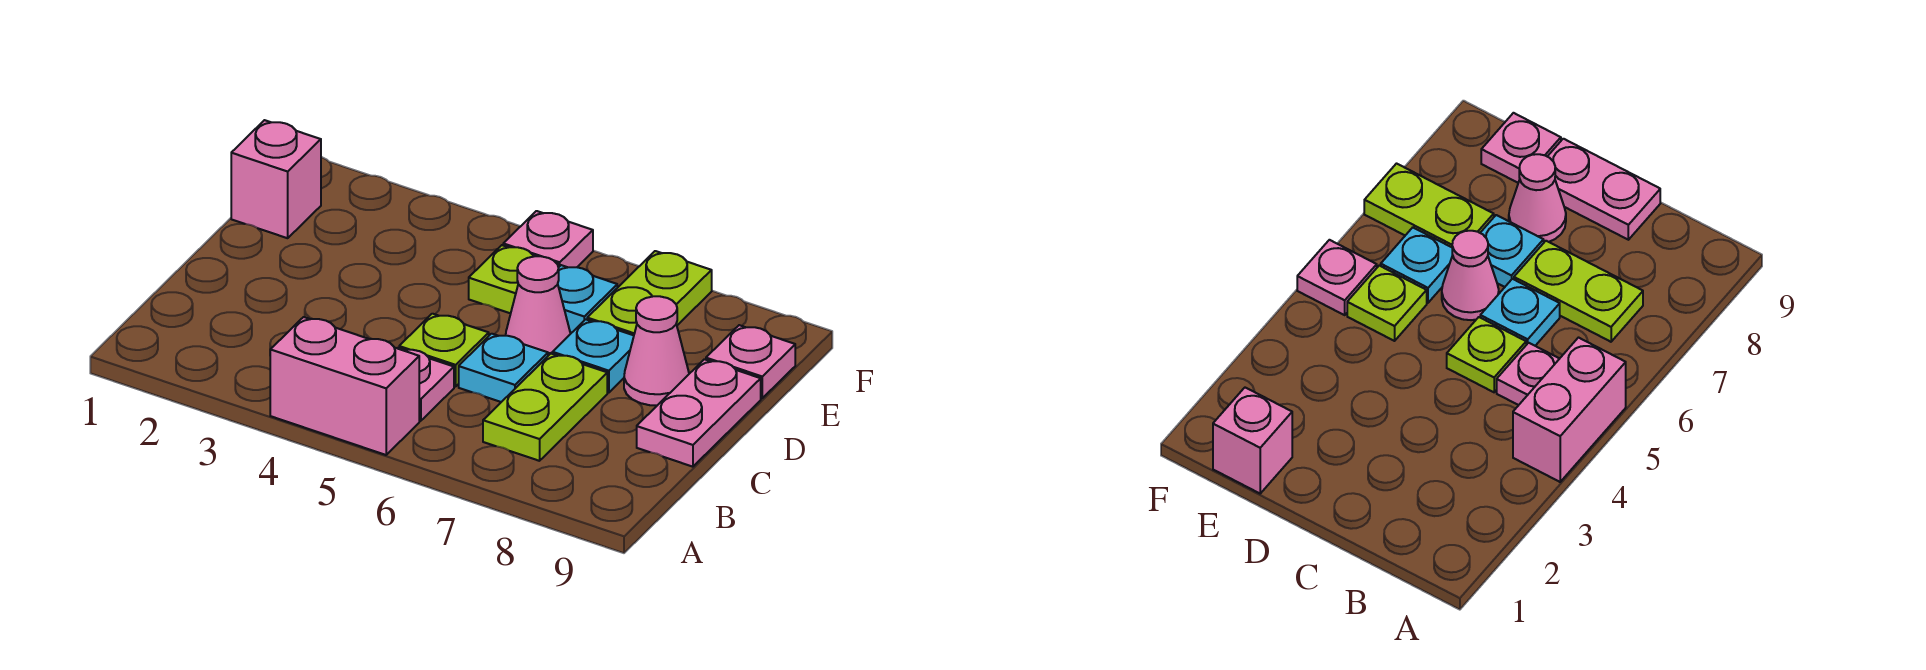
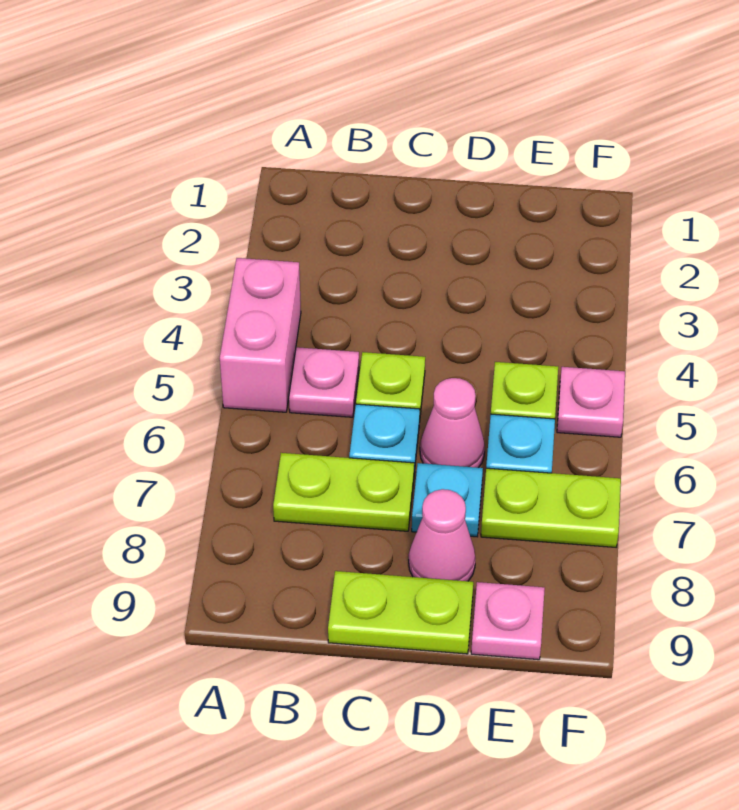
pink plate C9:D9 level 1 -> lime plate C9:D9 level 1
pink brick E1 level 1 -> none

